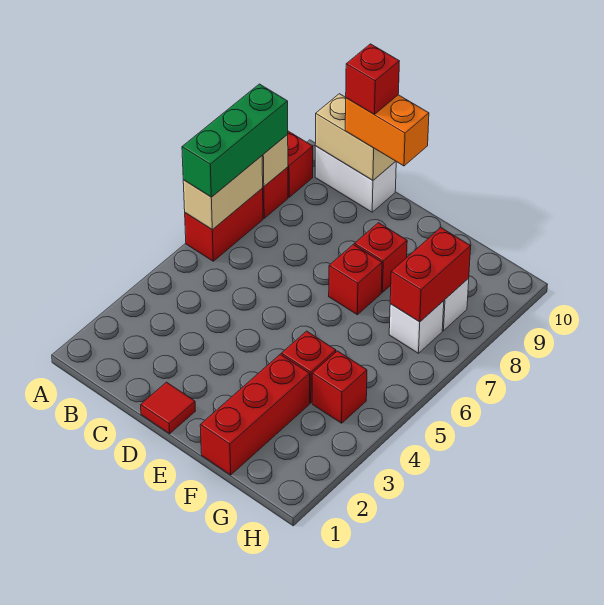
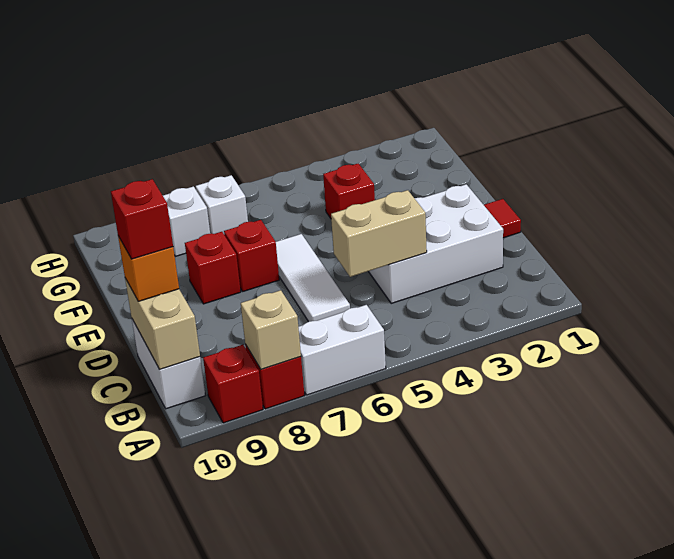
red brick A6:A7 level 1 -> white brick A6:A7 level 1
tan brick A6:A7 level 2 -> tan brick C4:C5 level 2
green brick A6:A8 level 3 -> none
none -> white brick C2:D4 level 1
none -> white tile C6:E6 level 1
orange brick C10:D10 level 3 -> orange brick C10 level 3
red brick F1:F3 level 1 -> none
red brick G4 level 1 -> none
red brick G7:G8 level 2 -> none

